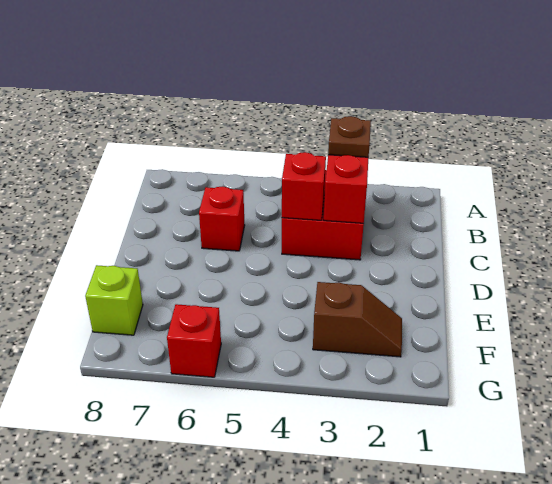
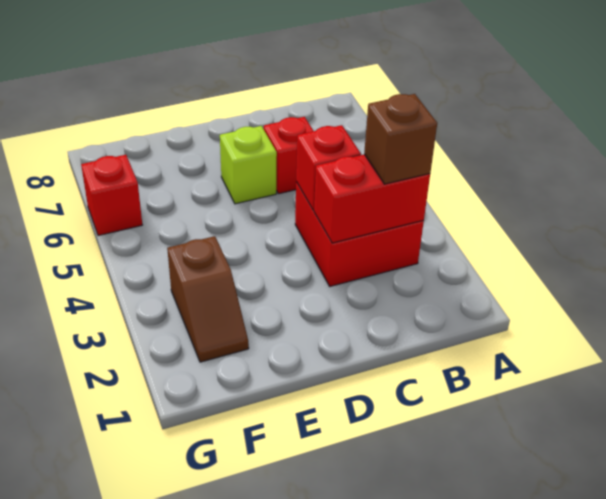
brown plate B3 level 3 -> brown brick B3 level 3
lime brick F8 level 1 -> lime brick D6 level 1

